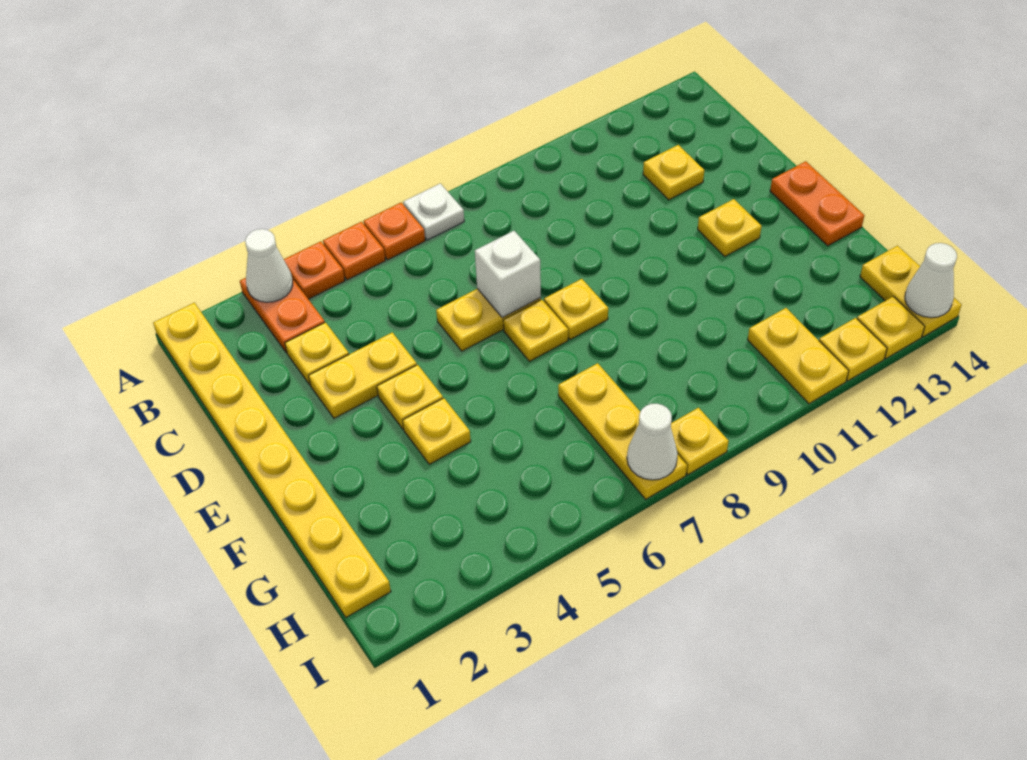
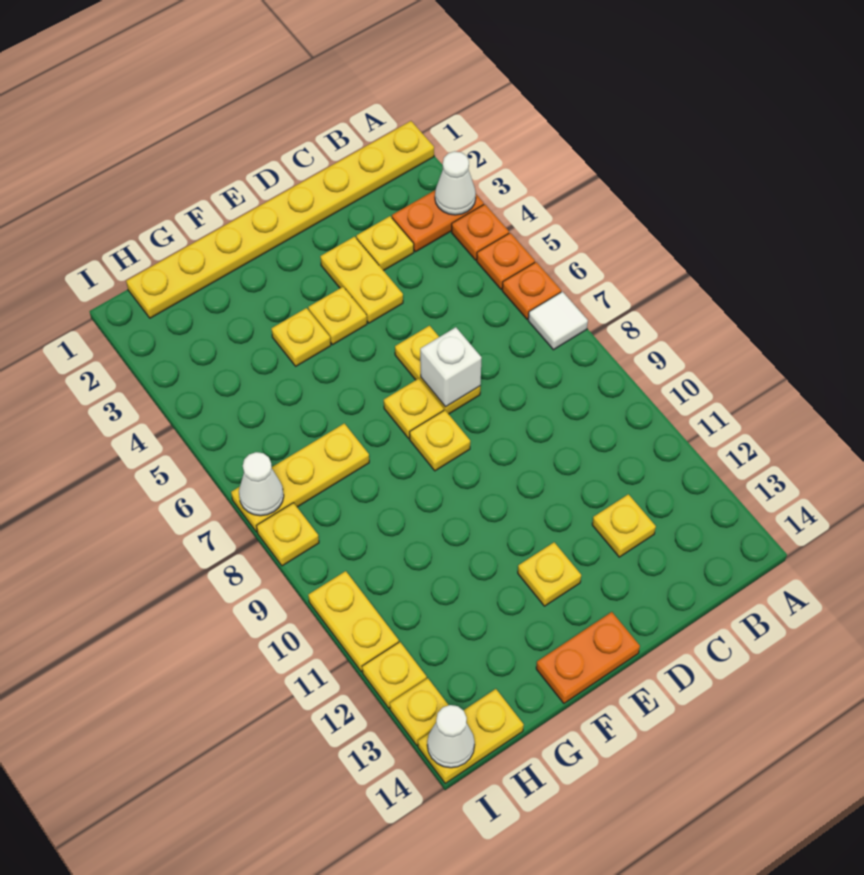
white plate A7 level 1 -> white tile A7 level 1
yellow plate H11:I11 level 1 -> yellow plate I10:I11 level 1

